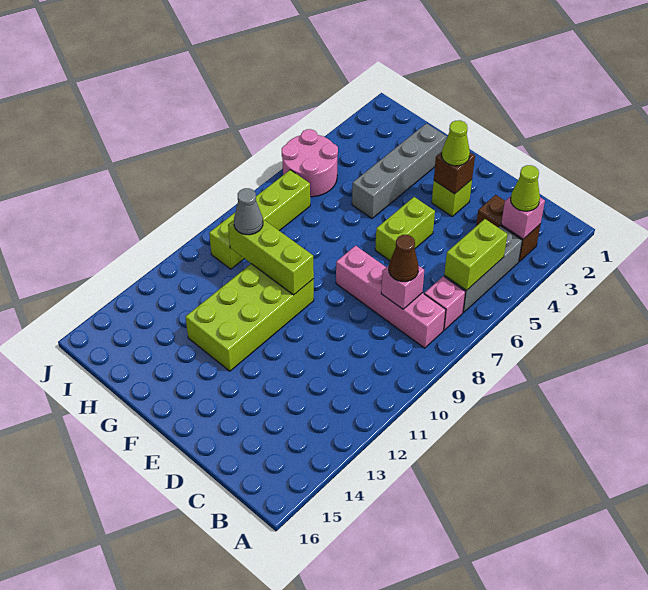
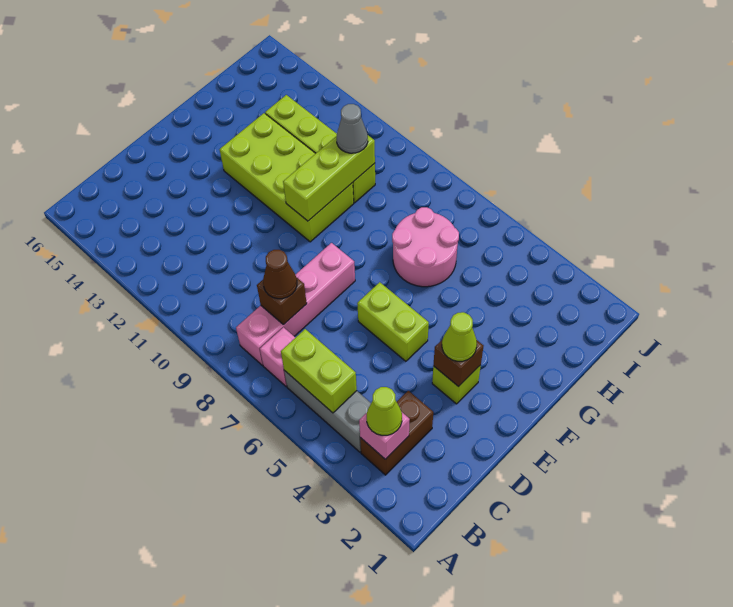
pink brick C8 level 2 -> brown brick C8 level 2
grey brick G2:G5 level 1 -> none
pink round brick I5:J6 level 1 -> pink round brick G6:H7 level 1
lime brick I7:I10 level 1 -> lime brick H10:H13 level 1

